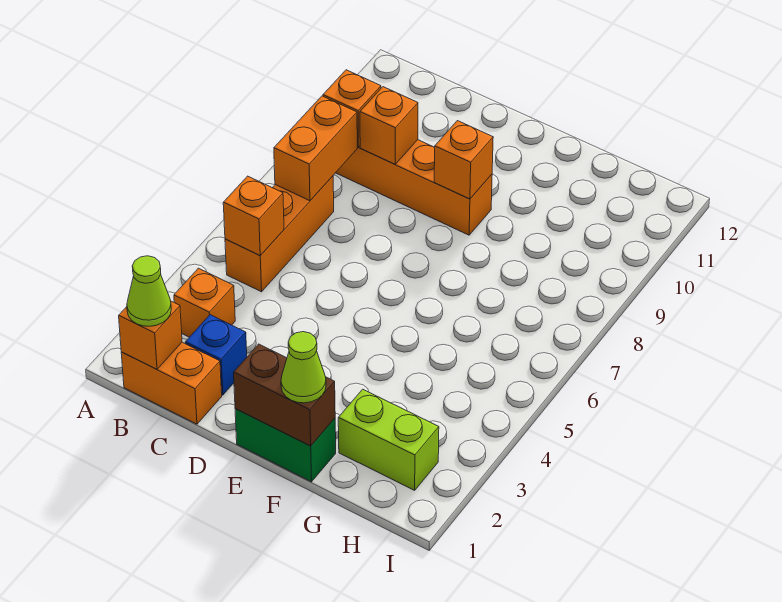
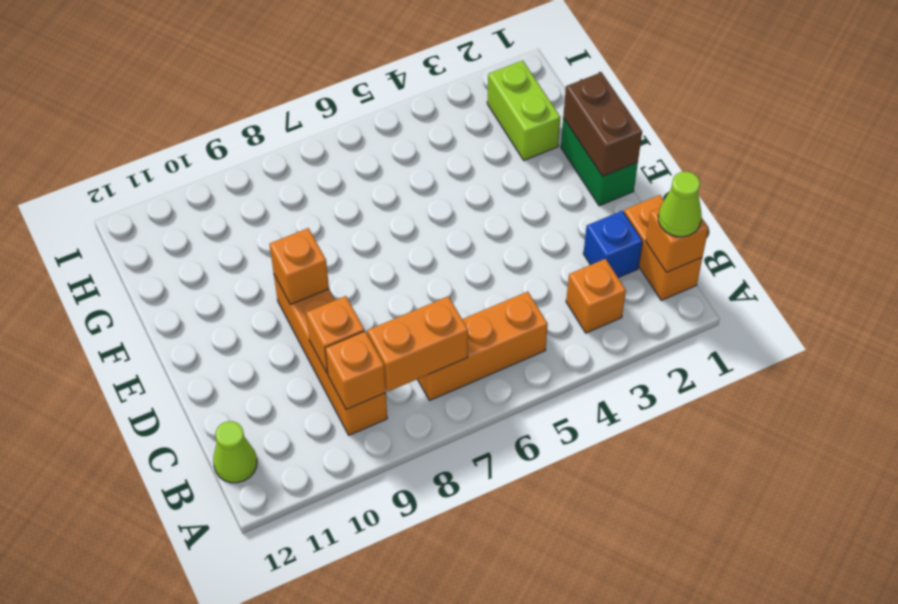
orange brick B5 level 2 -> none
lime cone F1 level 3 -> lime cone B12 level 1

